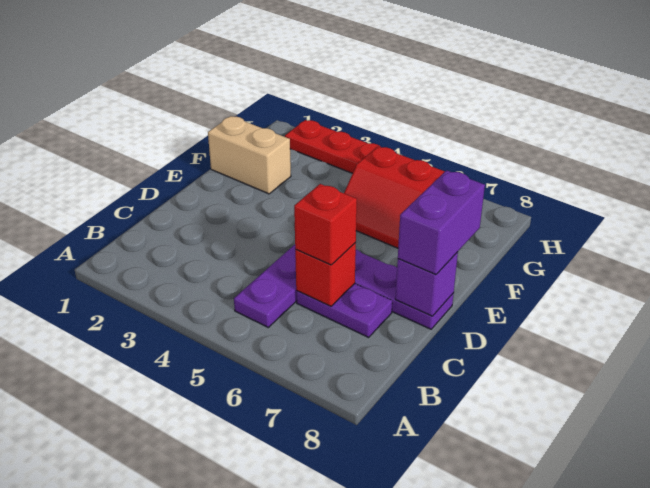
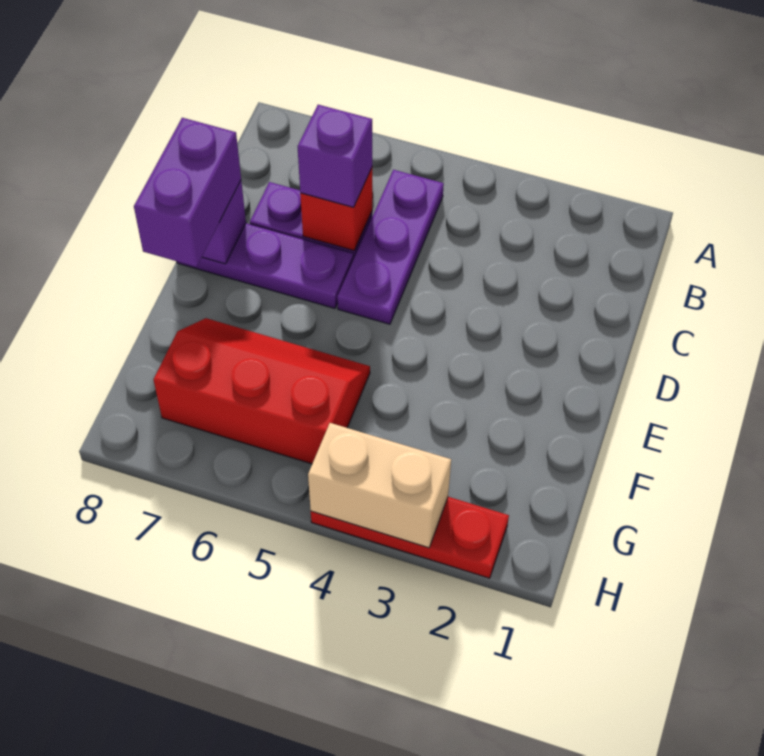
red brick C6 level 3 -> purple brick C6 level 3
tan brick F1:F2 level 1 -> tan brick H3:H4 level 2

